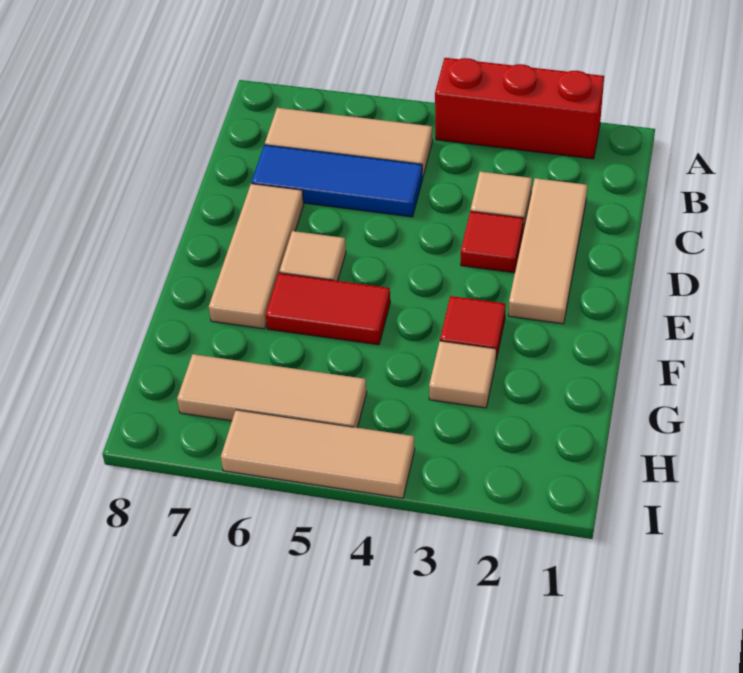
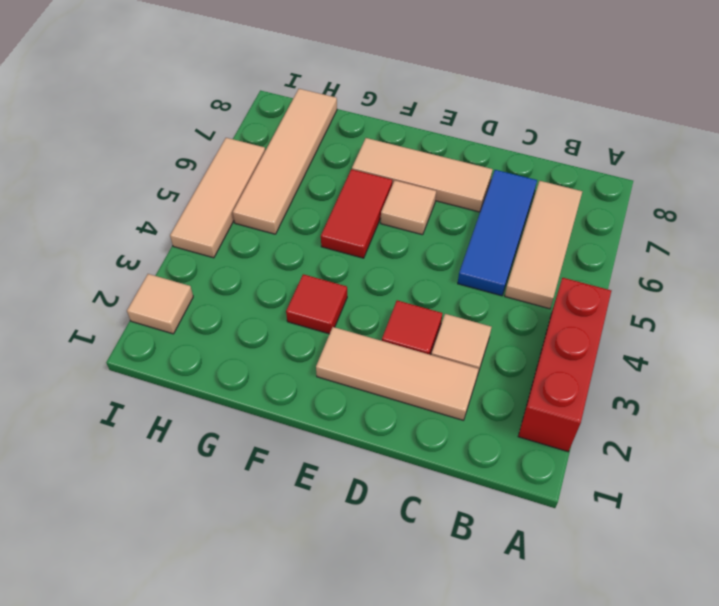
tan tile G3 level 1 -> tan tile I2 level 1
tan tile H5:H7 level 1 -> tan tile H5:H8 level 1

